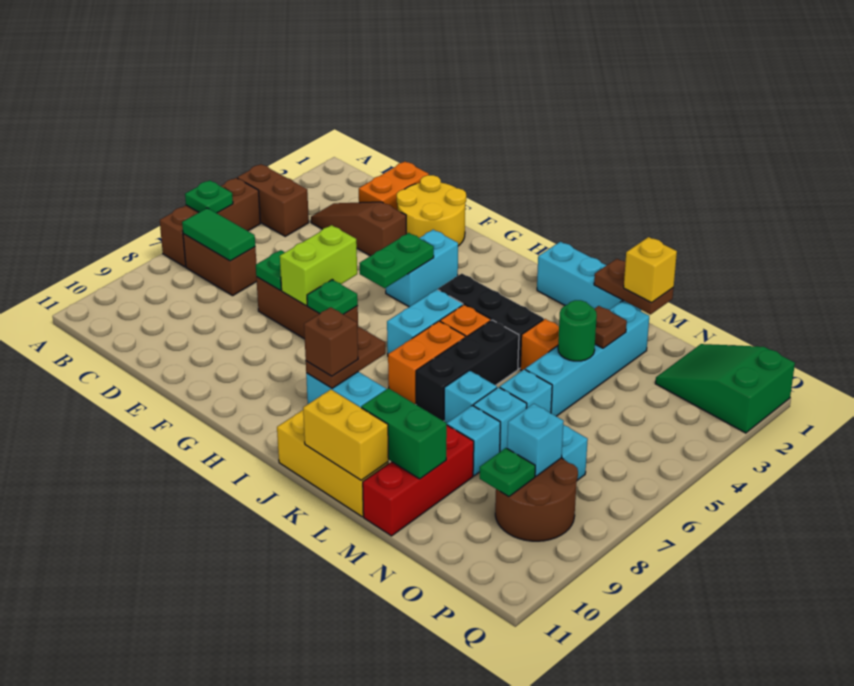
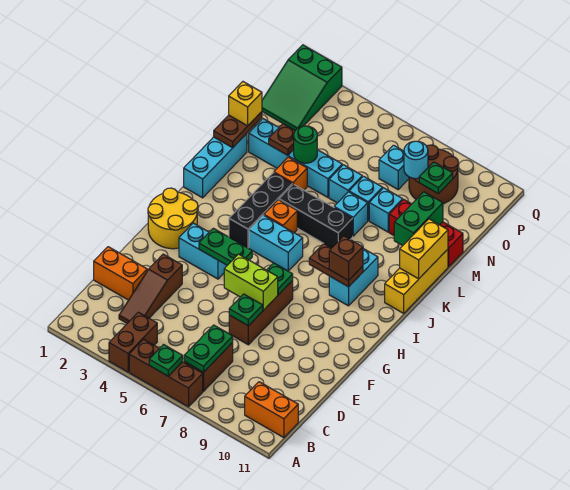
green tile B7:C7 level 2 -> green plate B7:C7 level 2
yellow round brick E1:F2 level 1 -> yellow round brick G1:H2 level 1
orange brick J6:J7 level 1 -> orange brick B10:B11 level 1
cyan brick O8 level 2 -> cyan round brick O8 level 2

